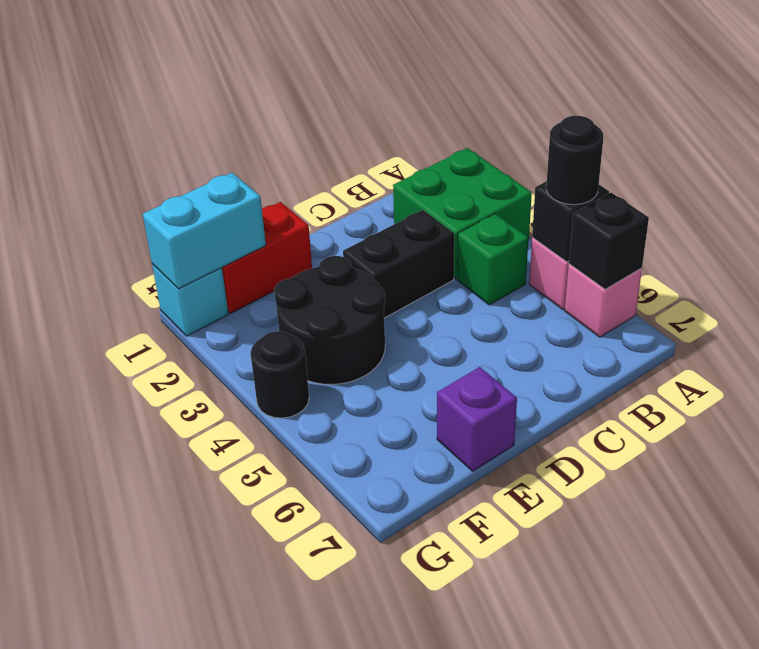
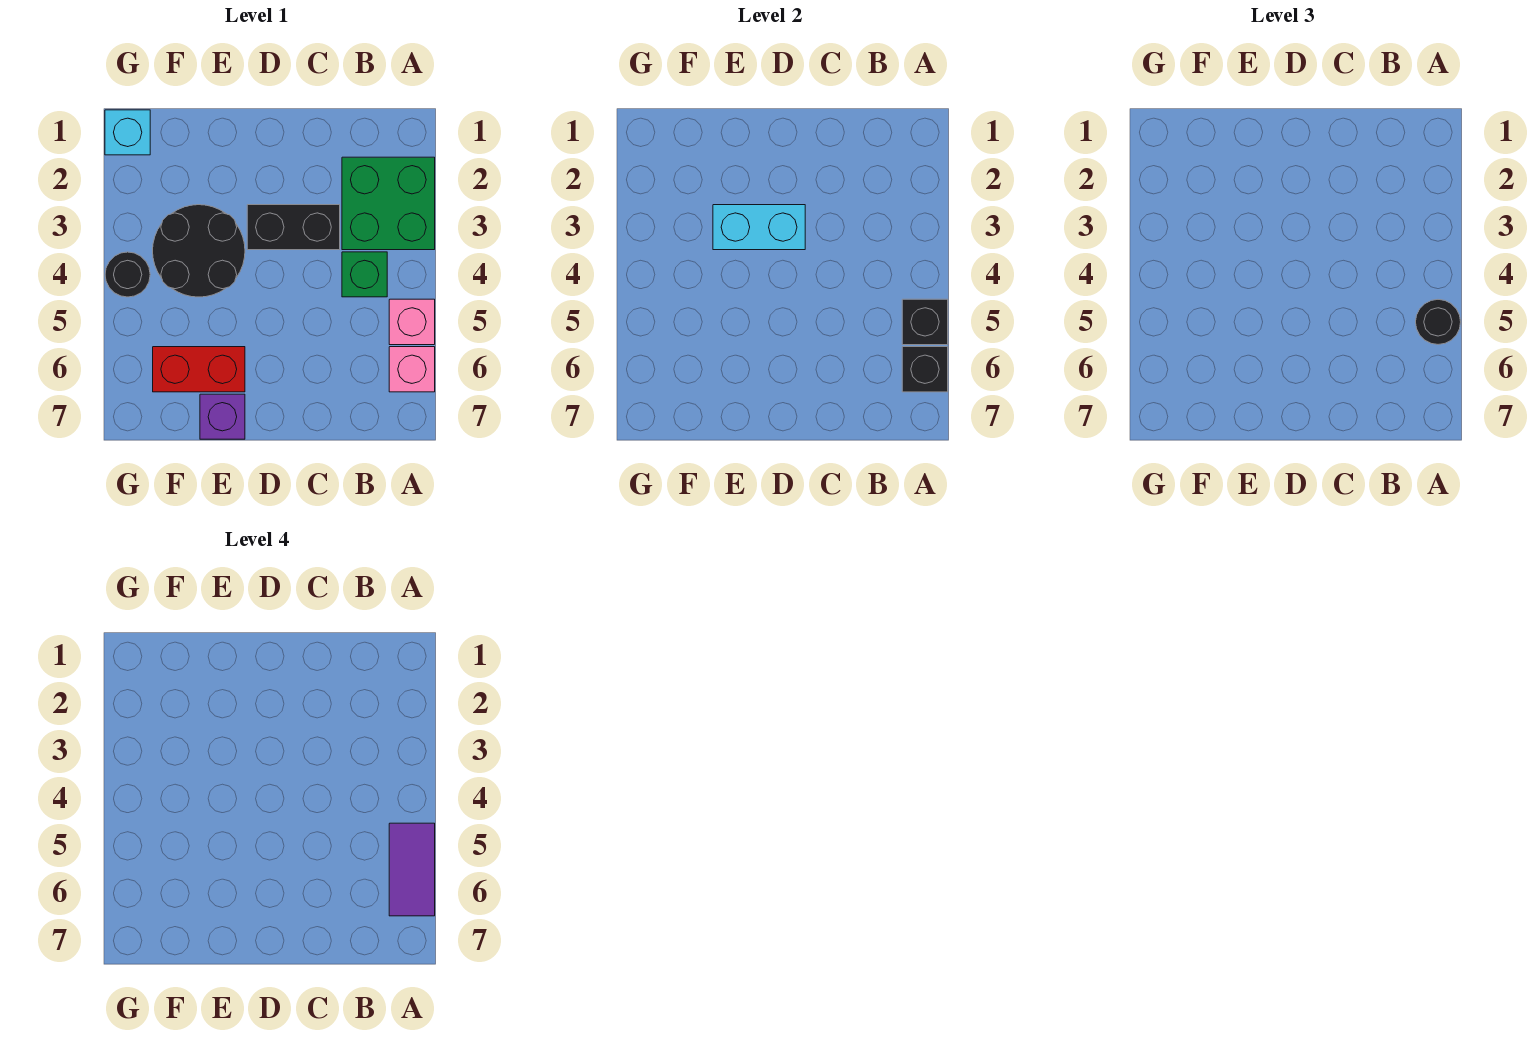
none -> purple tile A5:A6 level 4
red brick E1:F1 level 1 -> red brick E6:F6 level 1
cyan brick F1:G1 level 2 -> cyan brick D3:E3 level 2

